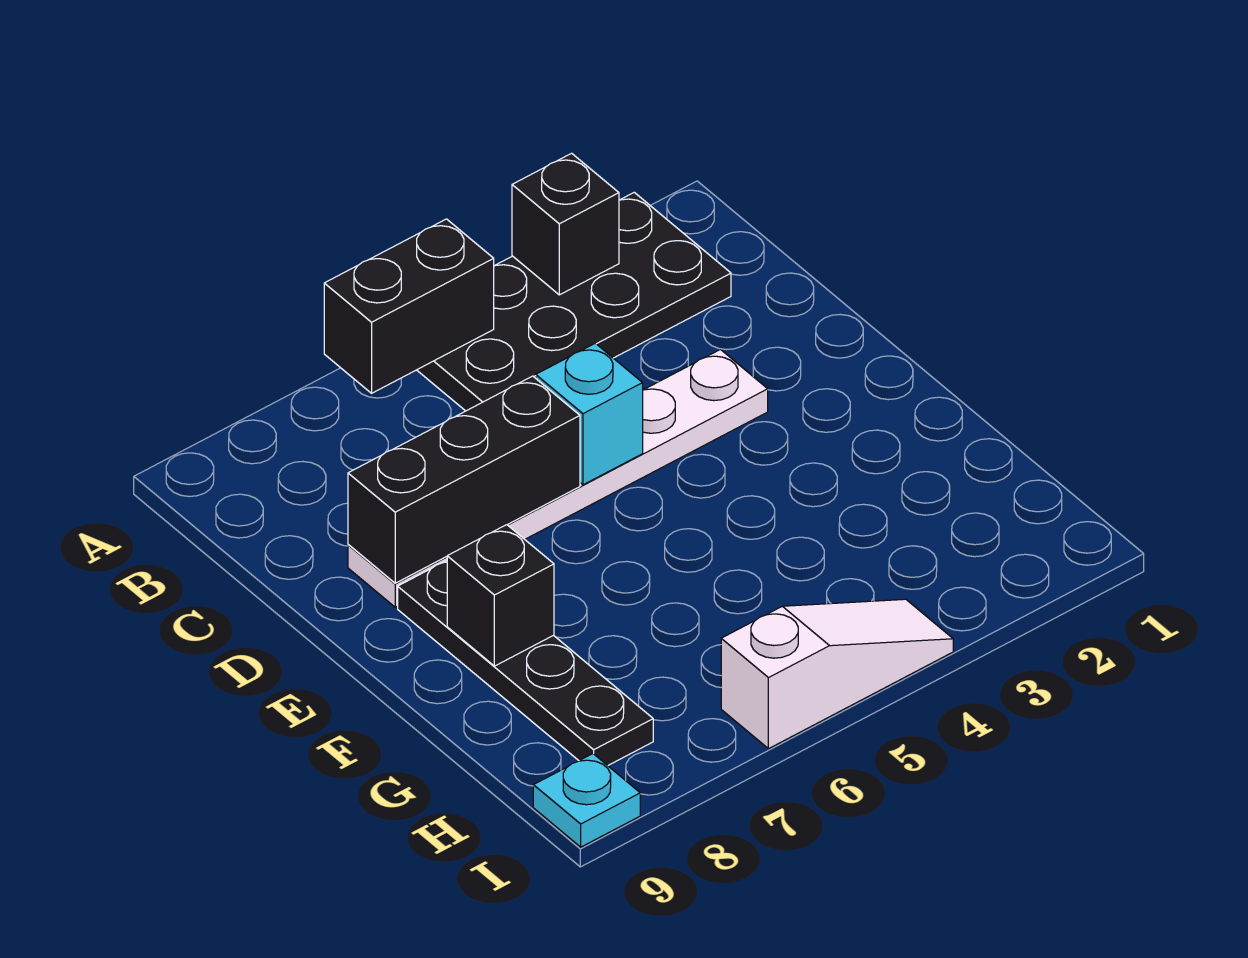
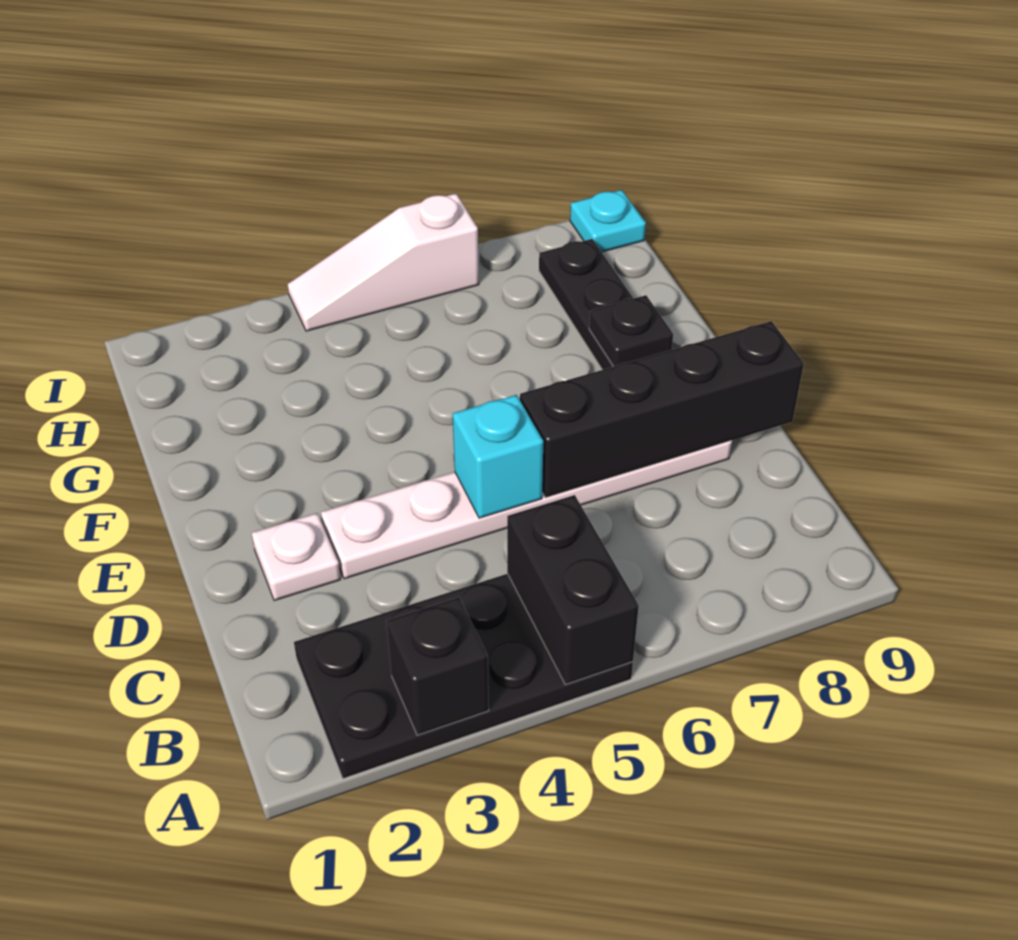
black brick A5:A6 level 2 -> black brick A5:B5 level 2
none -> white plate D2 level 1
black brick D6:D8 level 2 -> black brick D6:D9 level 2
black brick F8 level 2 -> black plate F8 level 2

